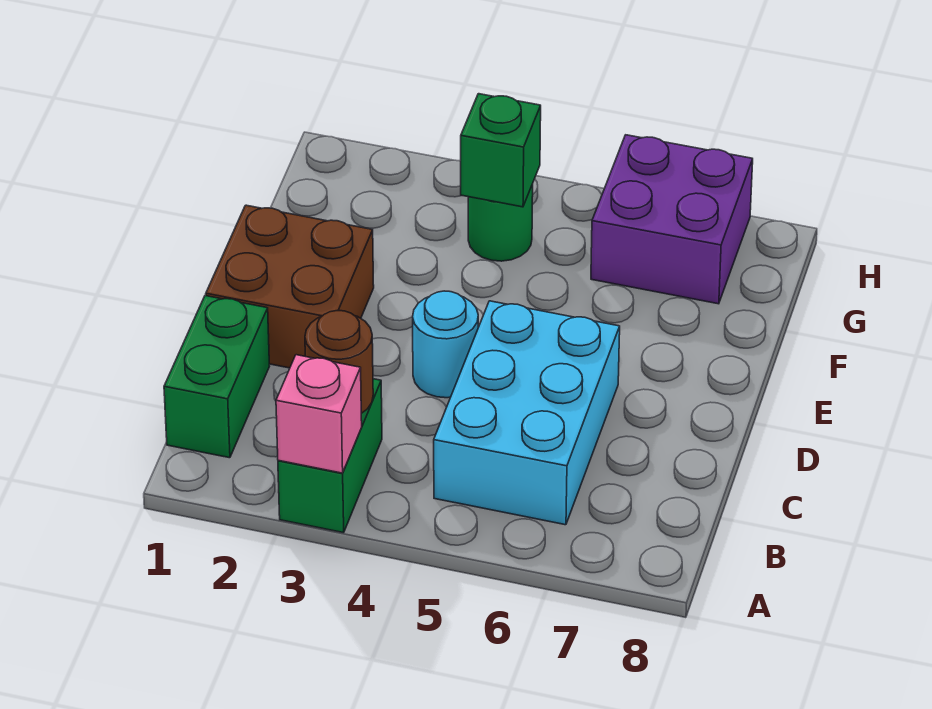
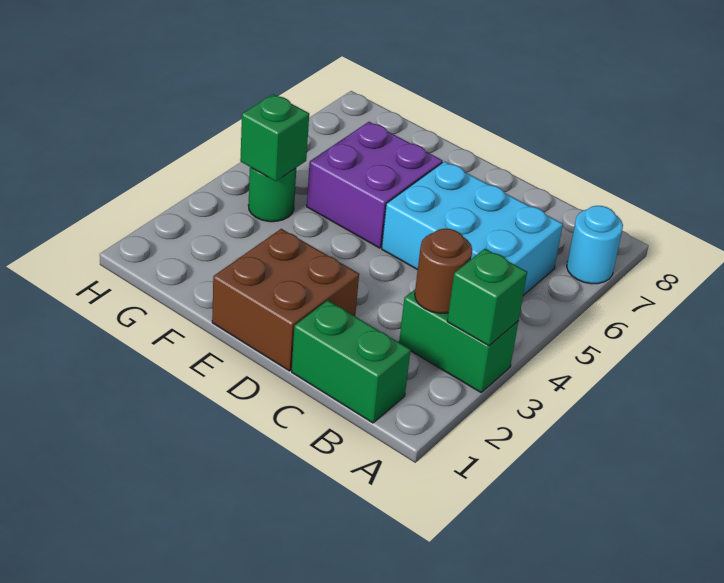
pink brick A3 level 2 -> green brick A3 level 2
cyan round brick D4 level 1 -> cyan round brick A7 level 1
purple brick G6:H7 level 1 -> purple brick E5:F6 level 1

